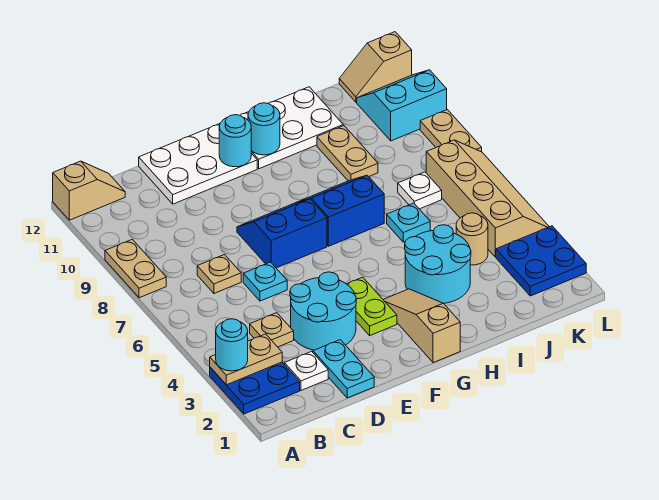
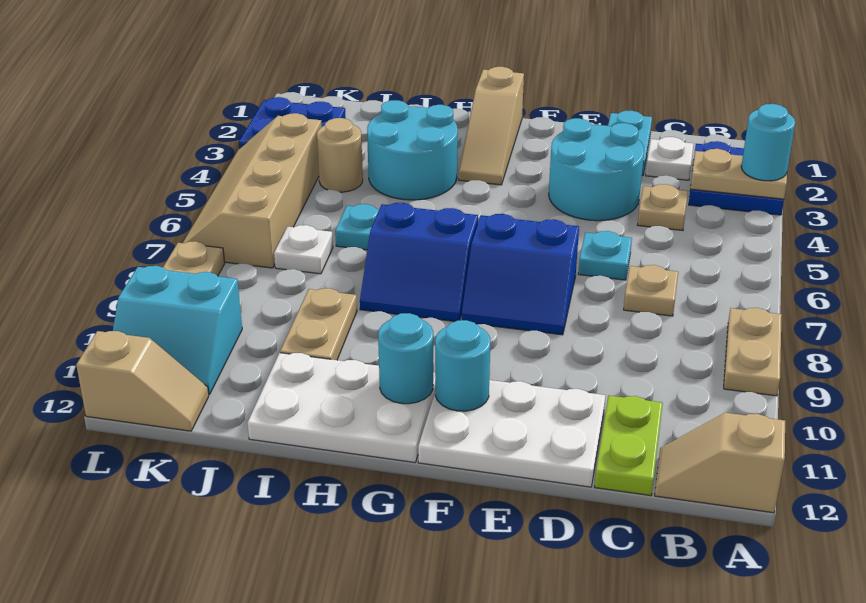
lime plate F3:F4 level 1 -> lime plate C11:C12 level 1

